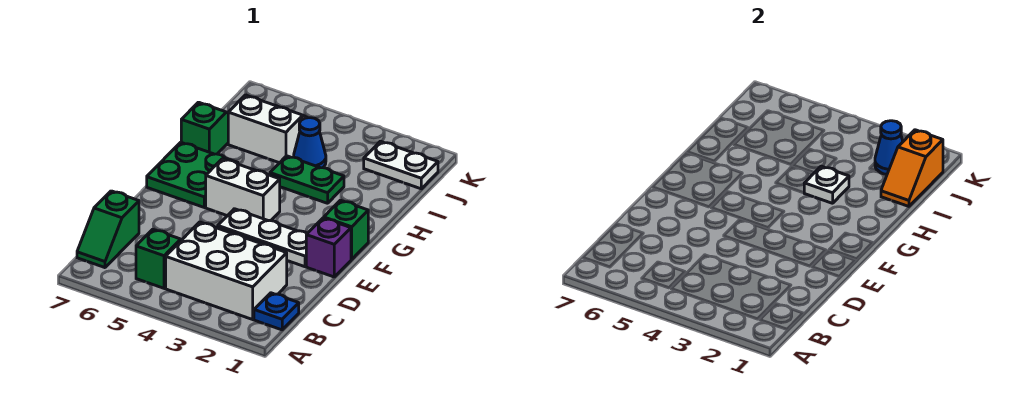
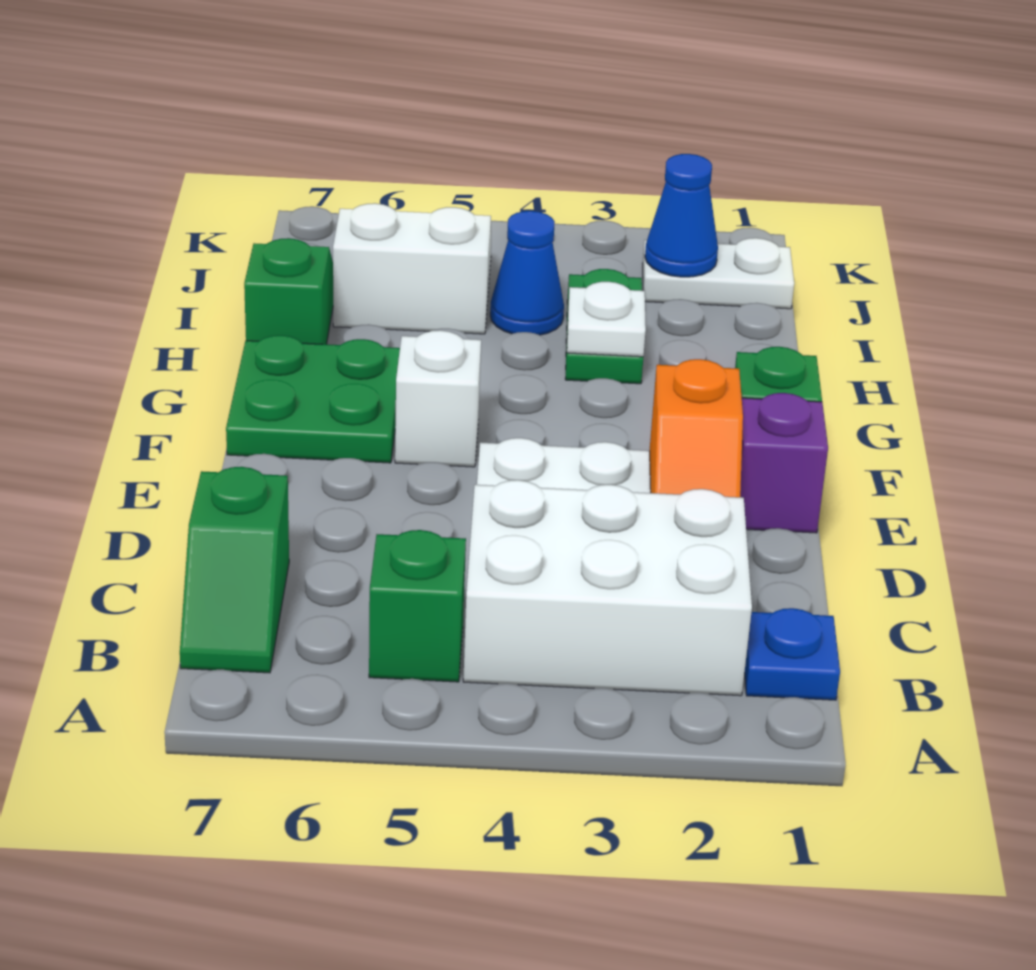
white brick F4:F5 level 1 -> white brick F5 level 1
green plate H3:H4 level 1 -> green plate H3:I3 level 1
orange slope I1:J1 level 2 top J -> orange slope D2:E2 level 2 top E

